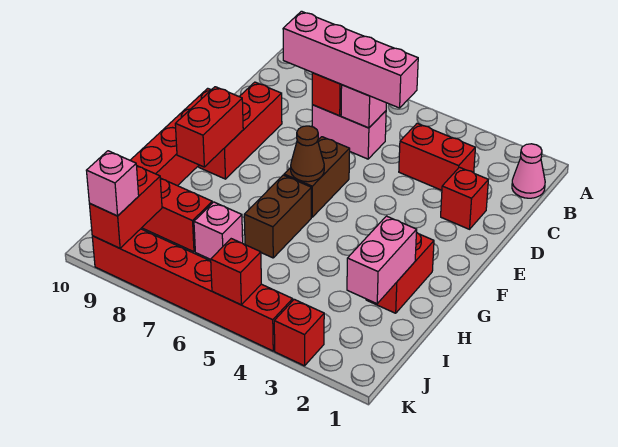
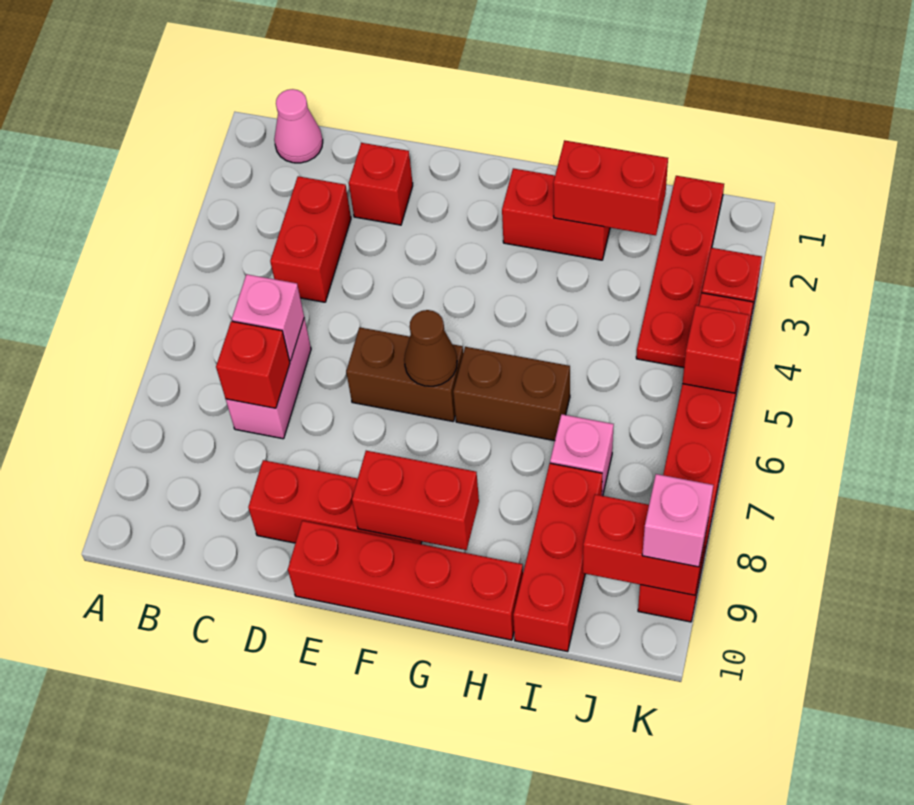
pink brick C5:C8 level 3 -> none
pink brick H2:I2 level 2 -> red brick H2:I2 level 2
none -> red plate J1:J4 level 1

